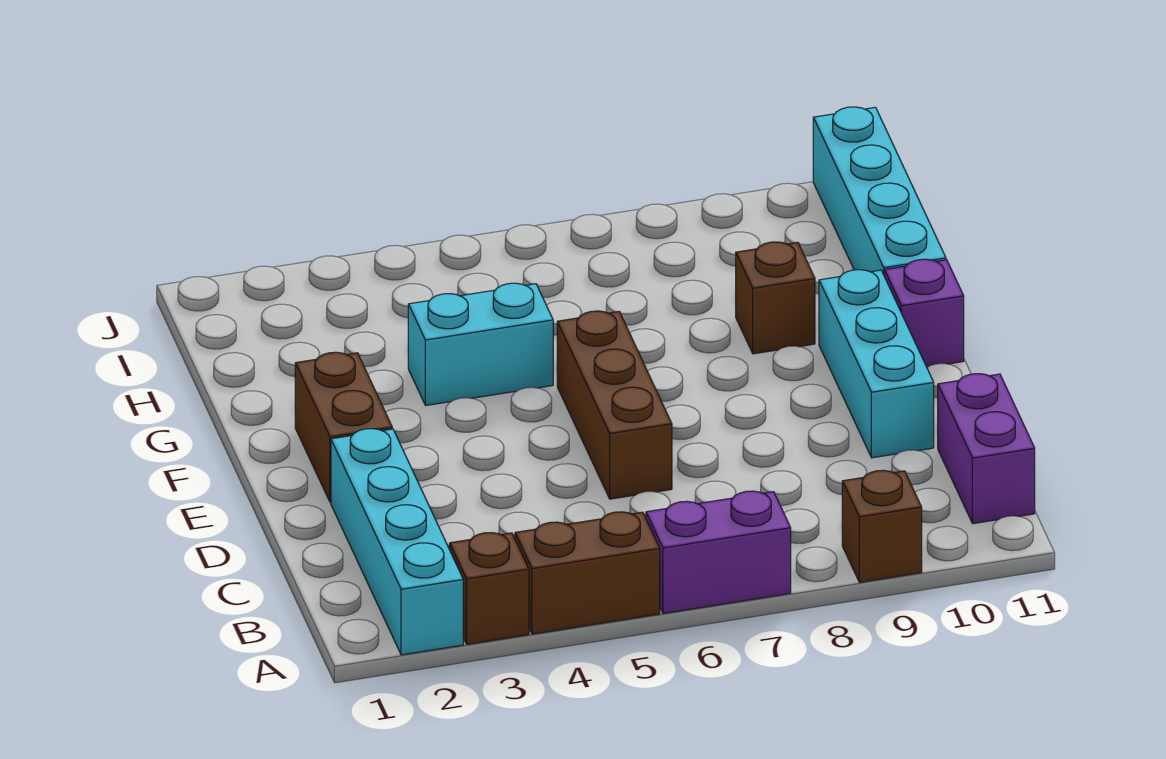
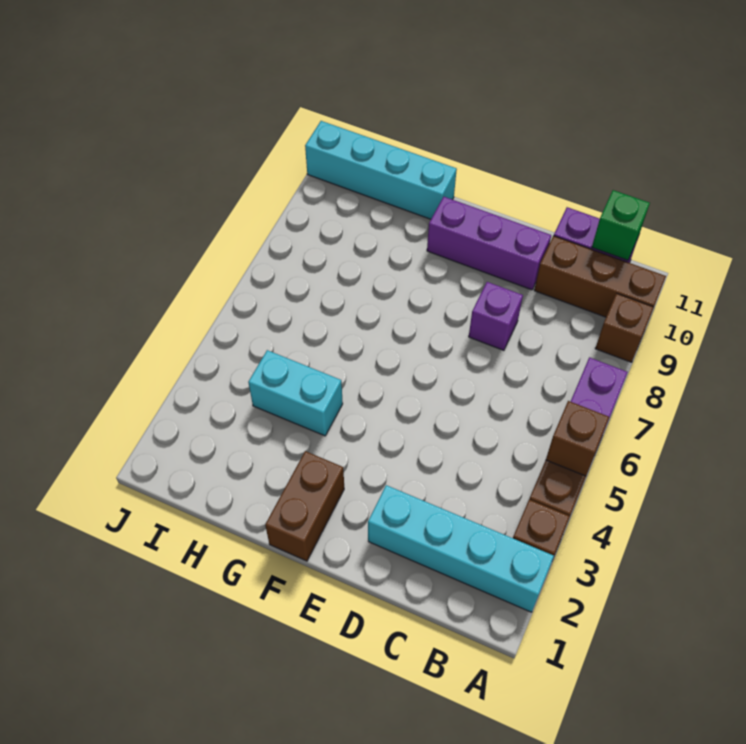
none -> green brick B11 level 2
brown brick D6:F6 level 1 -> brown brick A10:C10 level 1
cyan brick D10:F10 level 1 -> purple brick D10:F10 level 1
brown brick E2:F2 level 1 -> brown brick F1:F2 level 1
purple brick F11 level 1 -> purple brick D8 level 1
cyan brick G4:G5 level 1 -> cyan brick G4:H4 level 1
brown brick G9 level 1 -> brown brick A5 level 2

